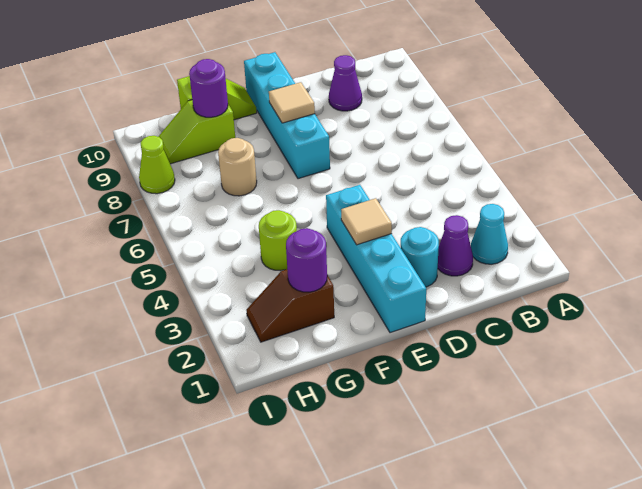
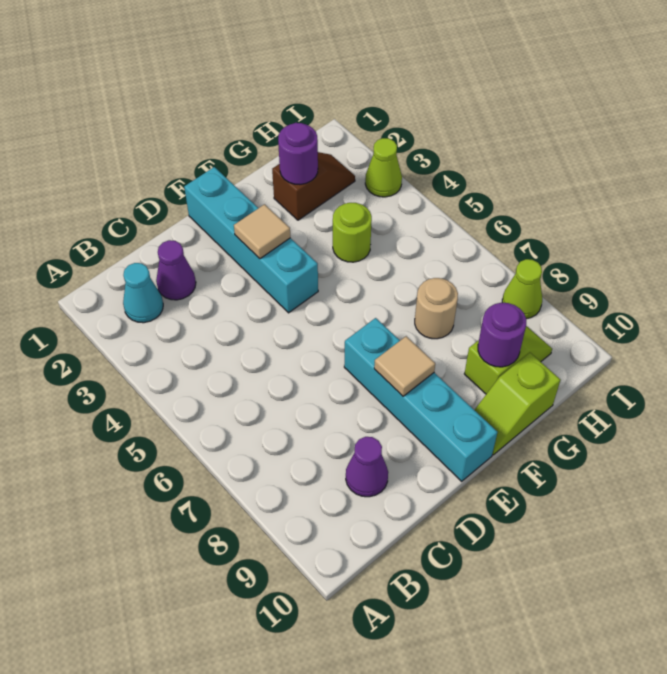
cyan round brick D2 level 1 -> none
none -> lime cone I3 level 1

